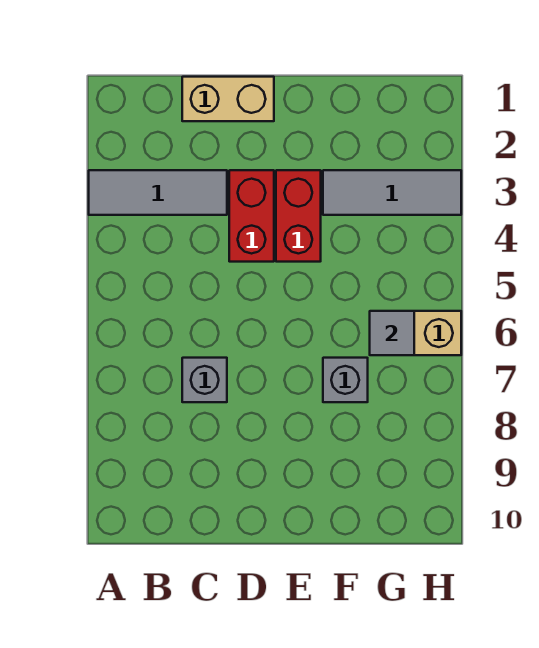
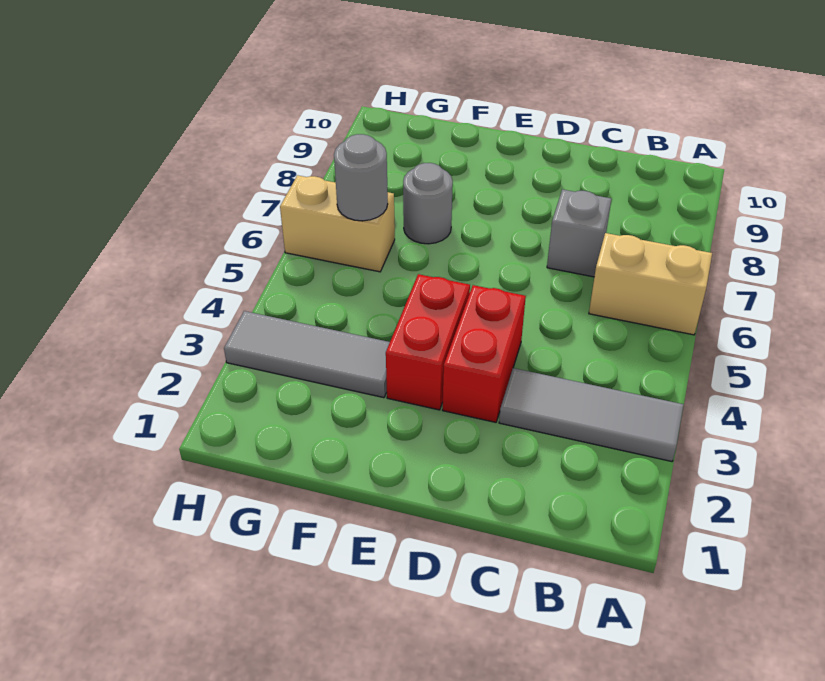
tan brick C1:D1 level 1 -> tan brick A6:B6 level 1
grey brick F7 level 1 -> grey round brick F7 level 1
grey tile G6 level 2 -> grey round brick G6 level 2

